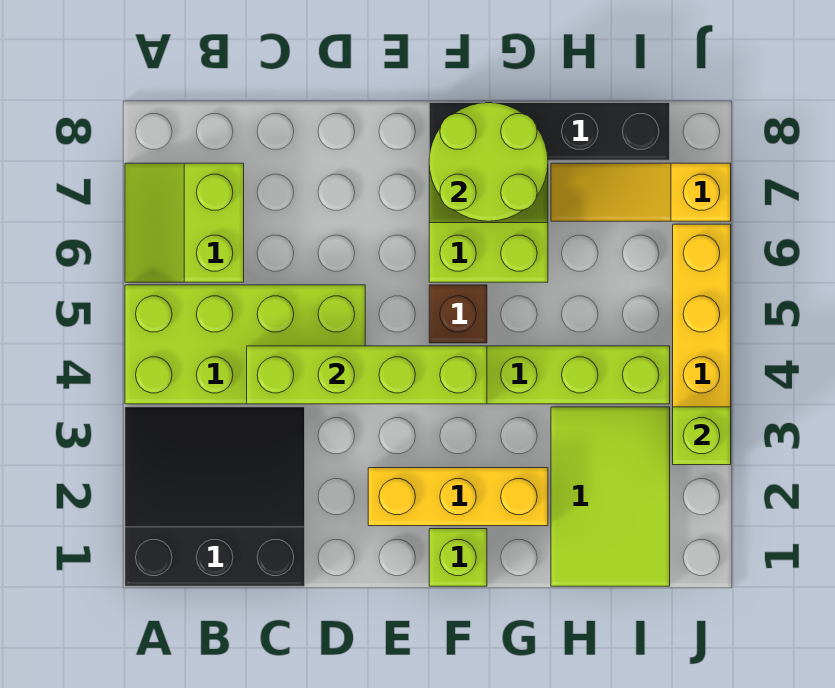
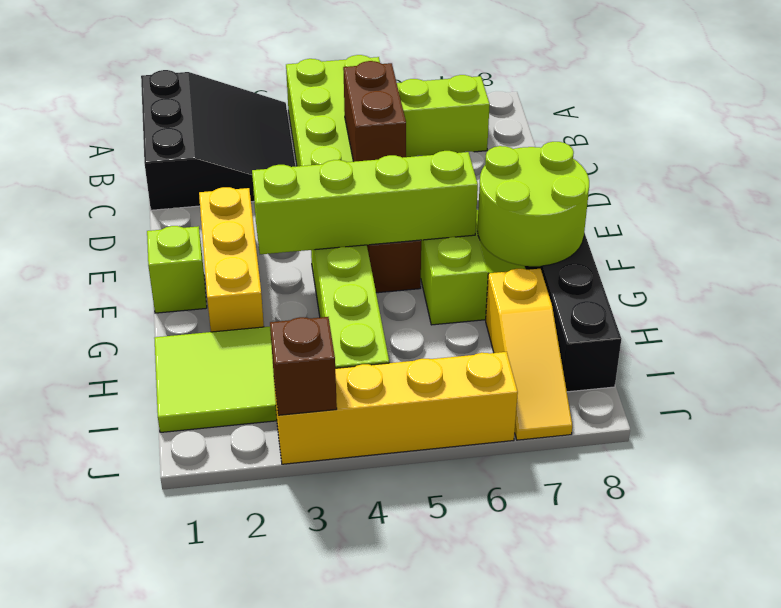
lime brick C4:F4 level 2 -> lime brick F3:F6 level 2
none -> brown brick C5:D5 level 2
yellow slope H7:J7 level 1 top J -> yellow slope H7:J7 level 1 top H
lime brick J3 level 2 -> brown brick J3 level 2

